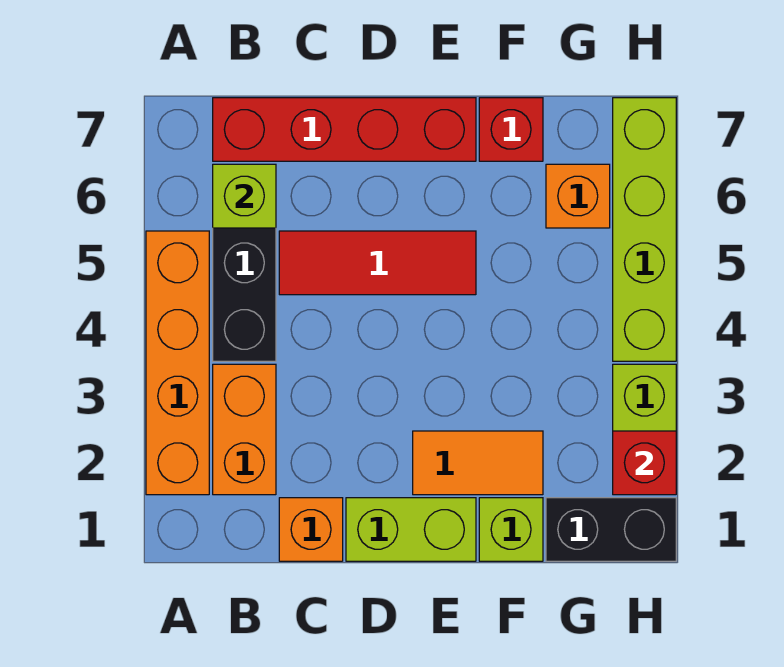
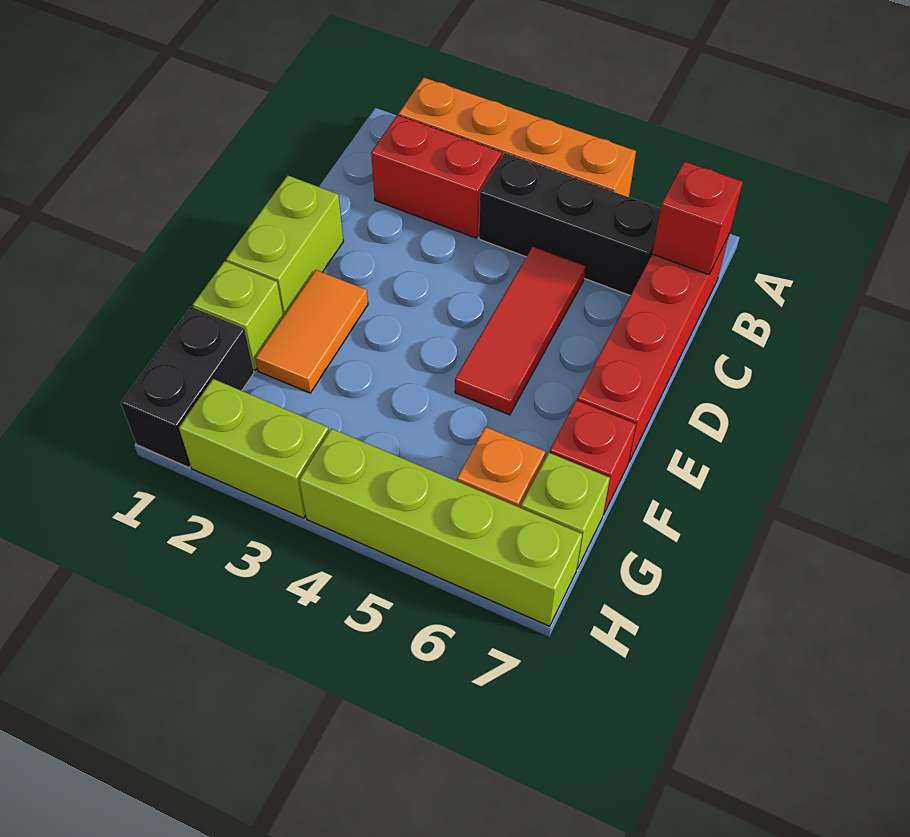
orange brick B2:B3 level 1 -> red brick B2:B3 level 1
lime brick B6 level 2 -> lime brick G7 level 1
orange brick C1 level 1 -> none
red brick H2 level 2 -> red brick B7 level 2

